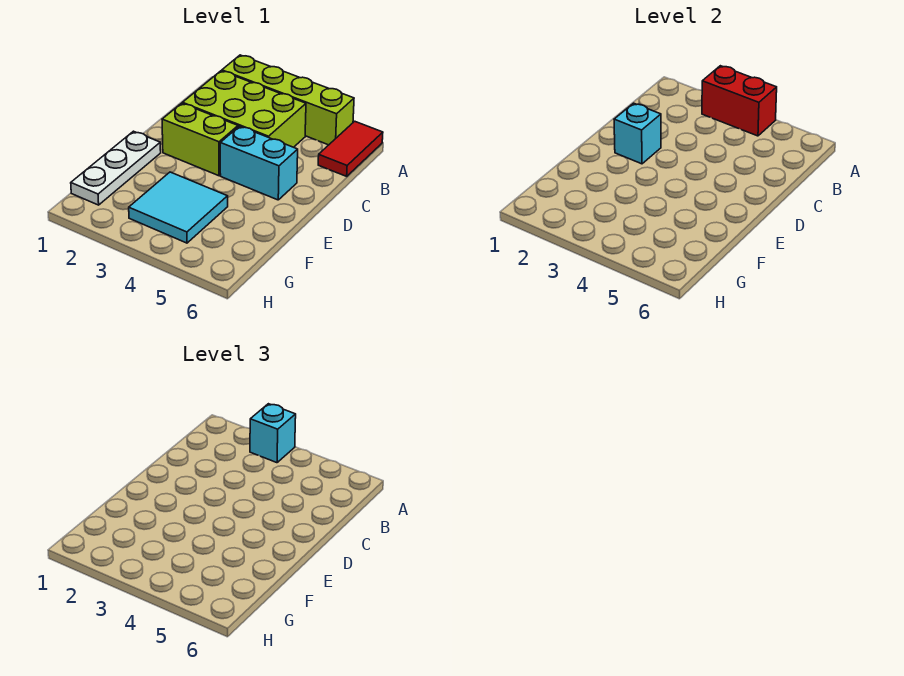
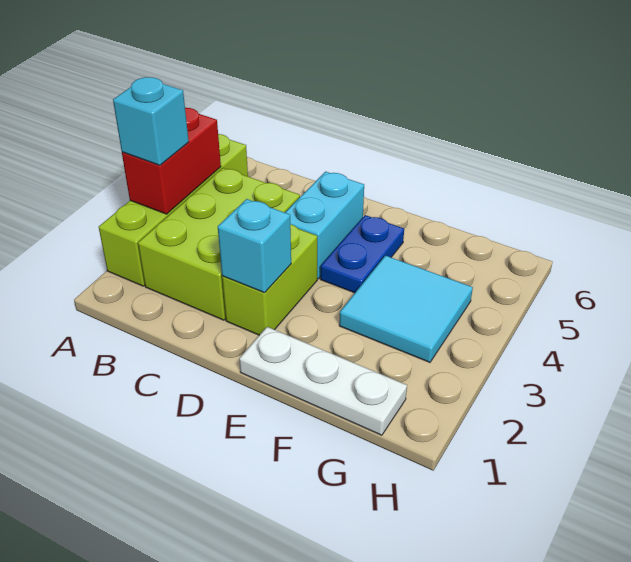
red tile A6:B6 level 1 -> none
none -> blue plate E4:E5 level 1

